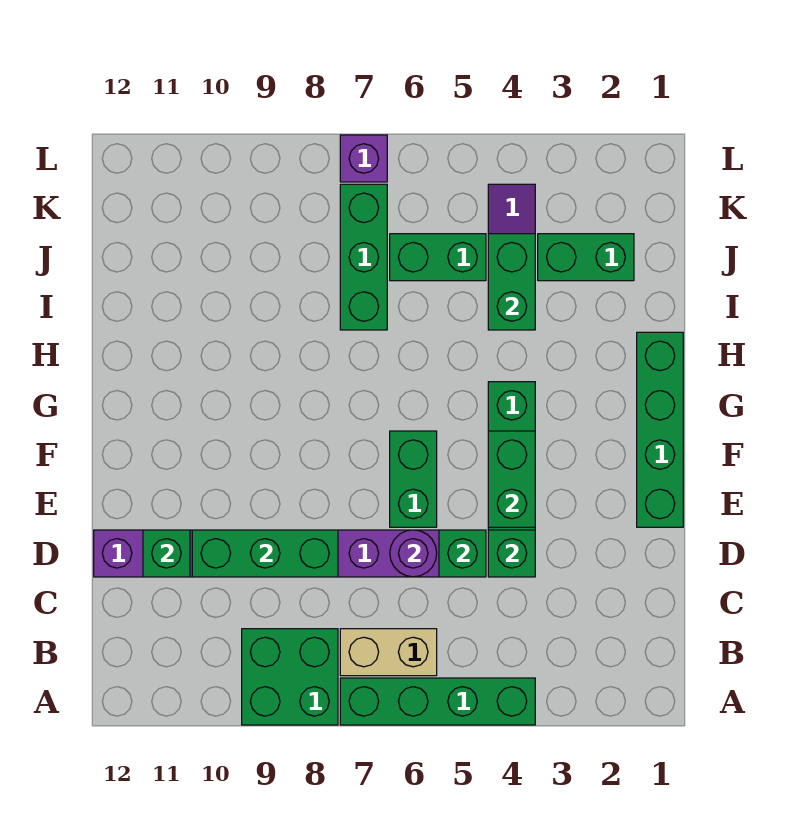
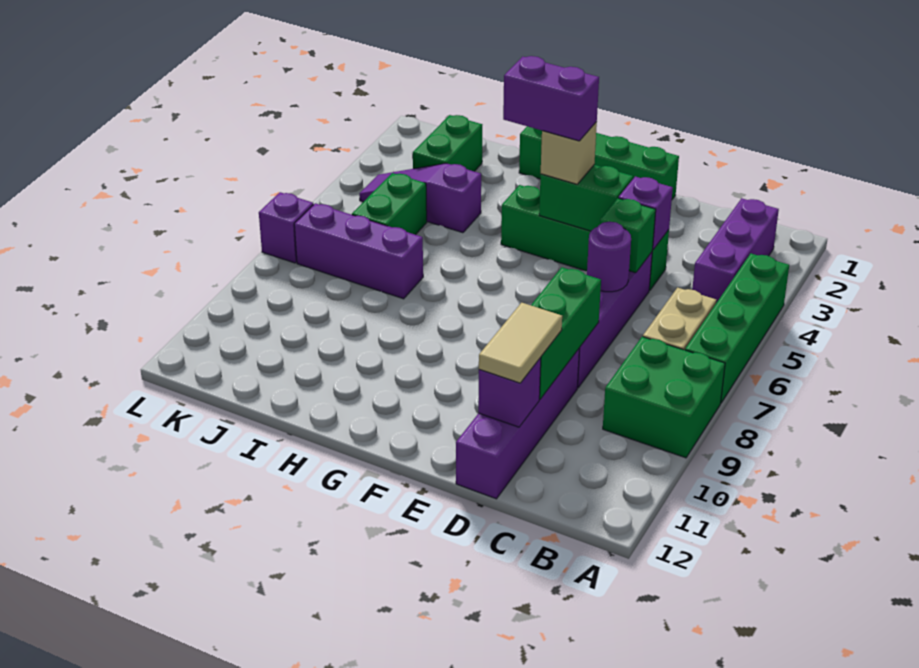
none -> purple brick B2:B4 level 1
green brick D4 level 2 -> purple brick D4 level 2
none -> tan tile D10:D11 level 3
green brick D11 level 2 -> purple brick D11 level 2
green brick E6:F6 level 1 -> none
none -> tan brick F4 level 3
none -> purple brick F4:G4 level 4
green brick I4:J4 level 2 -> none
green brick I7:K7 level 1 -> purple brick I7:K7 level 1

